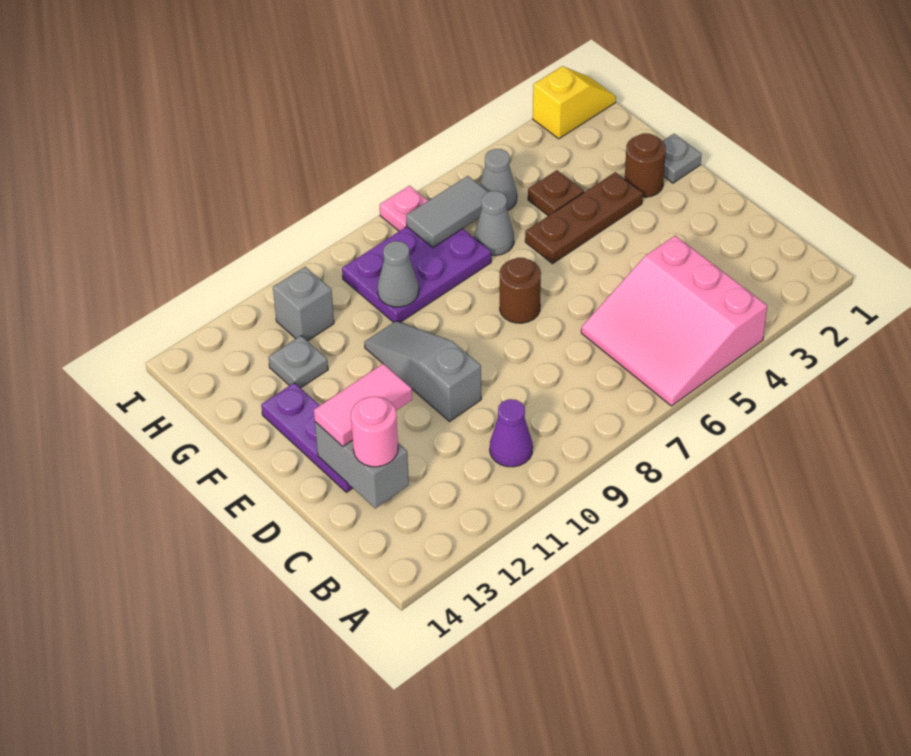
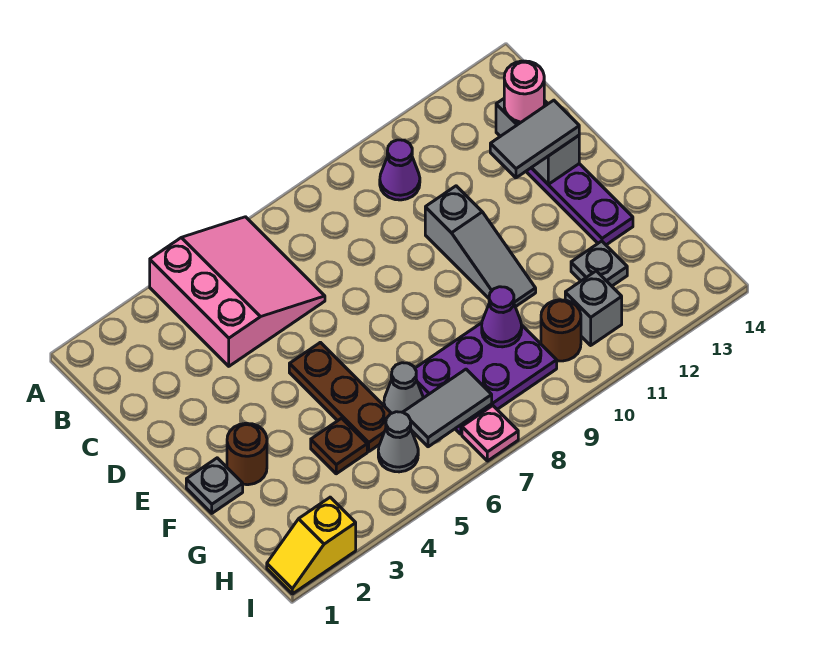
pink tile D12:D13 level 3 -> grey tile D12:D13 level 3
brown round brick E7 level 1 -> brown round brick H10 level 1
brown plate F3:F5 level 1 -> brown plate E5:G5 level 1
grey cone G9 level 2 -> purple cone G9 level 2

